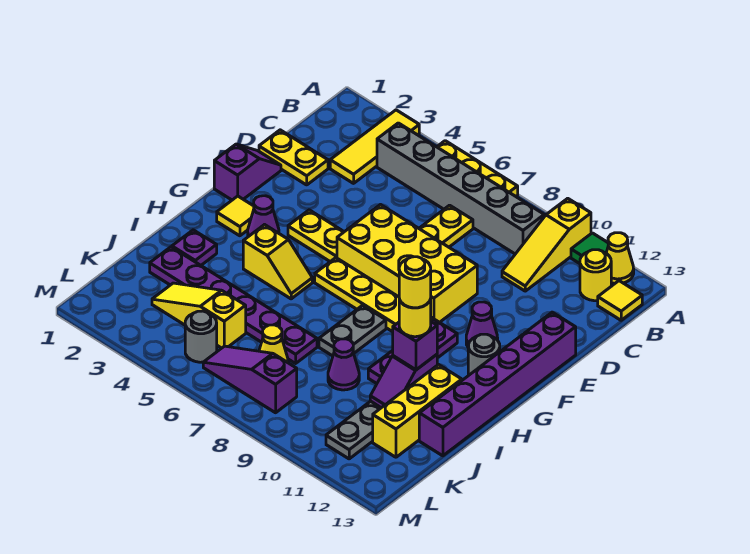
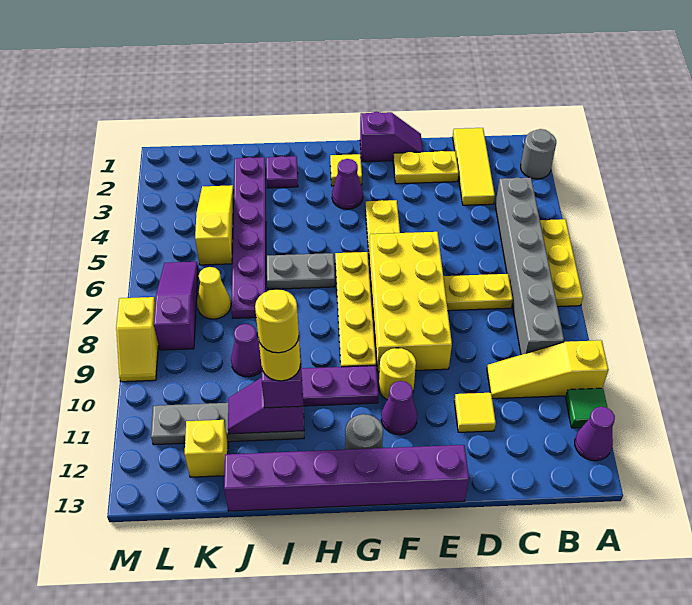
yellow tile A3:C3 level 1 -> yellow tile C1:C3 level 1
yellow cone A12 level 1 -> purple cone A12 level 1
yellow round brick B12 level 1 -> yellow round brick F10 level 1
yellow tile B13 level 1 -> yellow tile D11 level 1
yellow plate D1:D2 level 1 -> yellow plate D2:E2 level 1
yellow slope H4:H5 level 1 top 4 -> yellow slope M8:M9 level 1 top 8
grey plate H8:I8 level 1 -> grey plate H6:I6 level 1
yellow brick I12:K12 level 1 -> yellow brick K12 level 1
grey round brick L5 level 1 -> grey round brick A2 level 1

